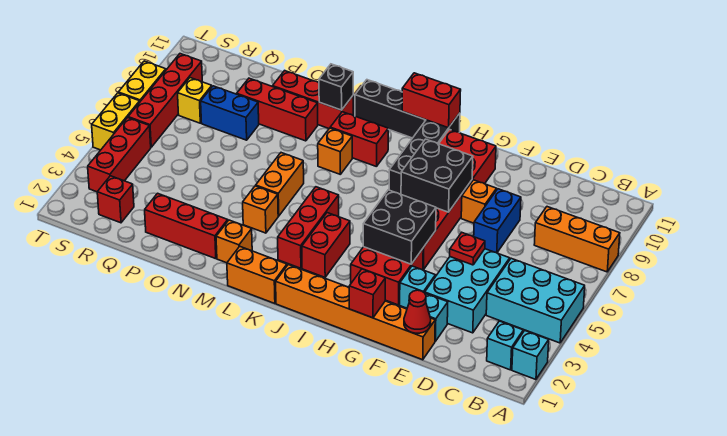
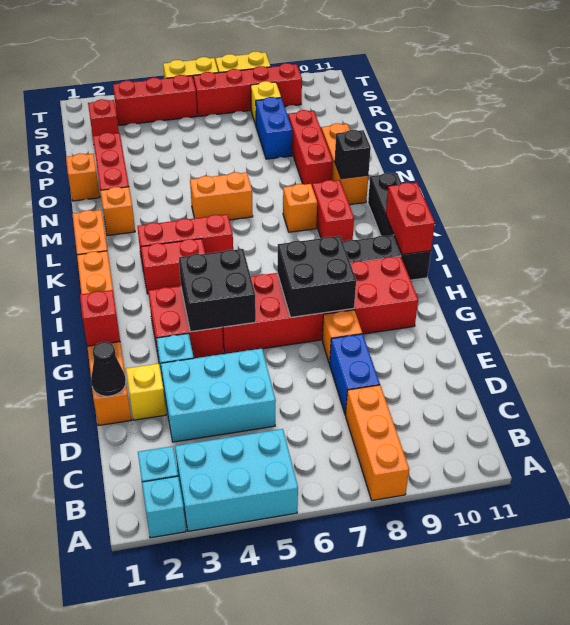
cyan brick A4:C5 level 1 -> cyan brick A3:B5 level 1
red cone E1 level 2 -> black cone E1 level 2
cyan brick E2 level 1 -> yellow brick E2 level 1
red plate E5 level 2 -> none
blue brick E7:E8 level 1 -> blue brick D8:E8 level 1
orange brick M4 level 1 -> orange brick O1 level 1
red brick M10:O10 level 1 -> orange brick M10:O10 level 1

